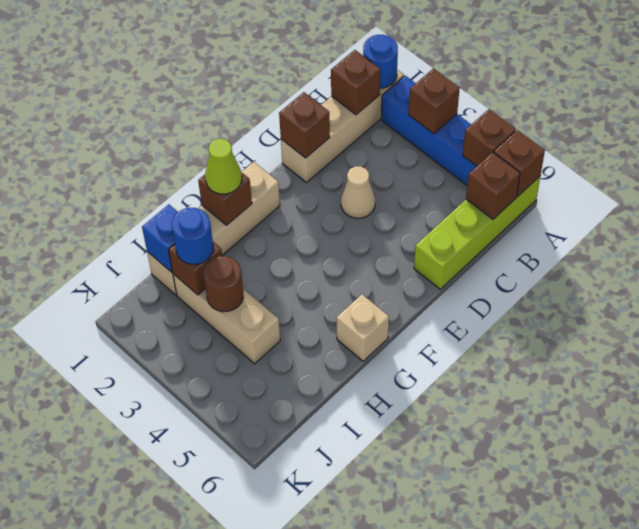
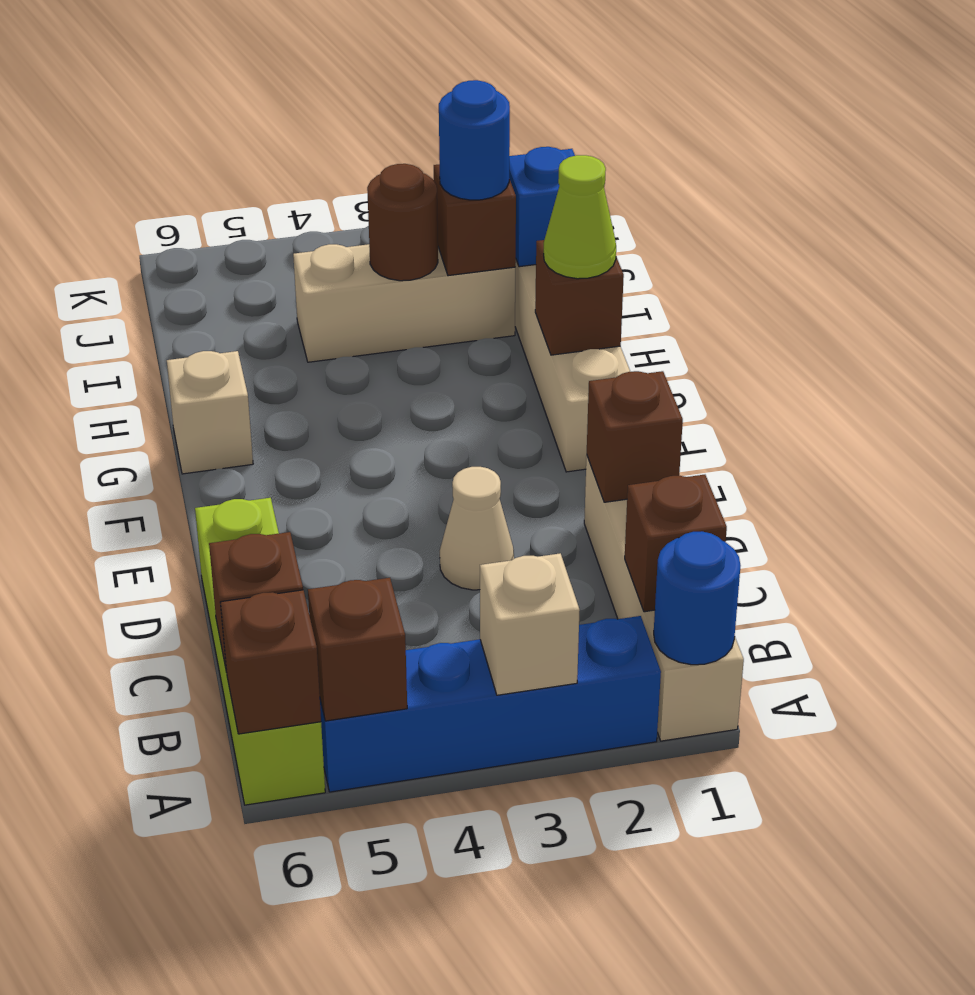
brown brick A3 level 2 -> tan brick A3 level 2

